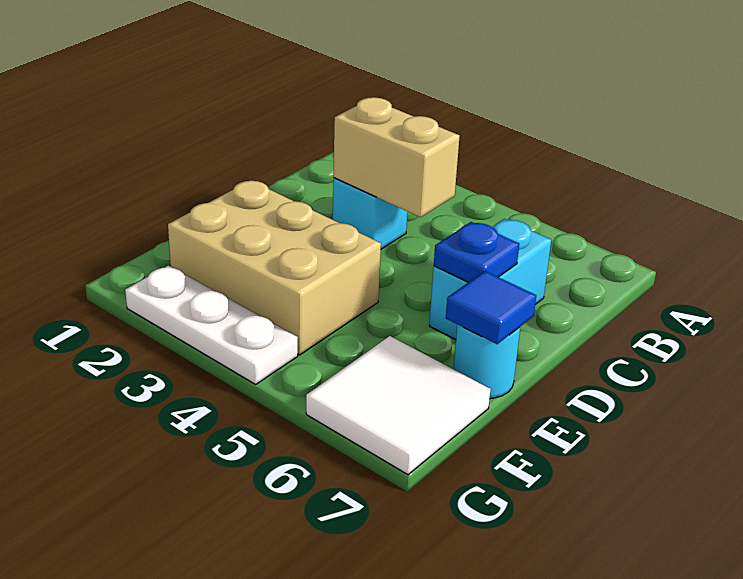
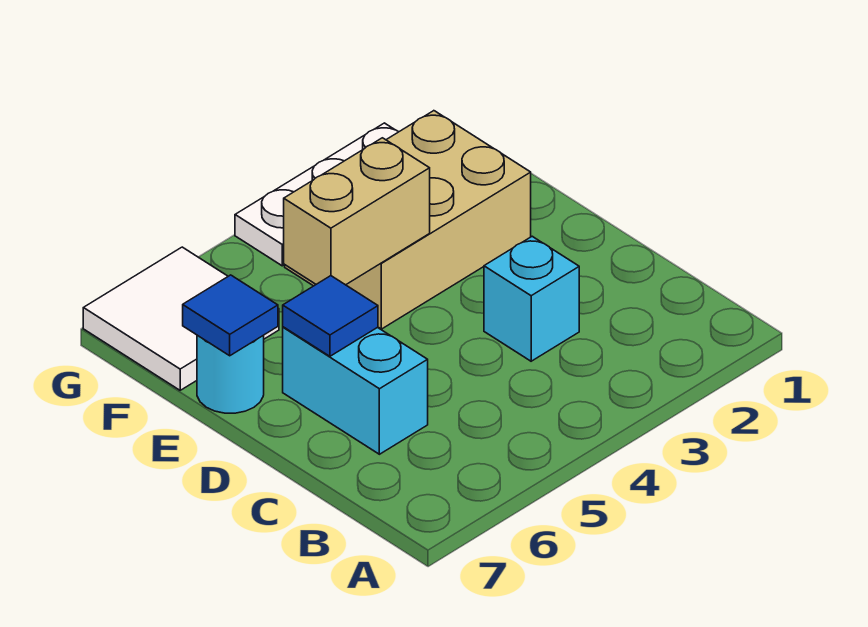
tan brick C3:C4 level 2 -> tan brick E4:E5 level 2
blue plate D6 level 2 -> blue tile D6 level 2

